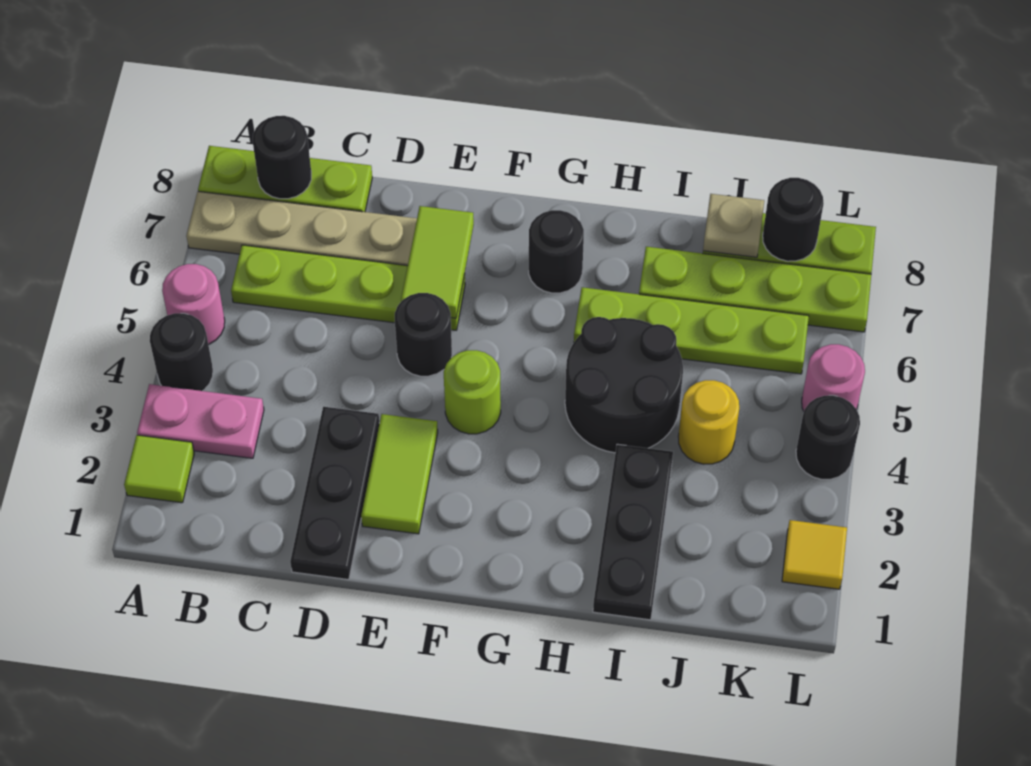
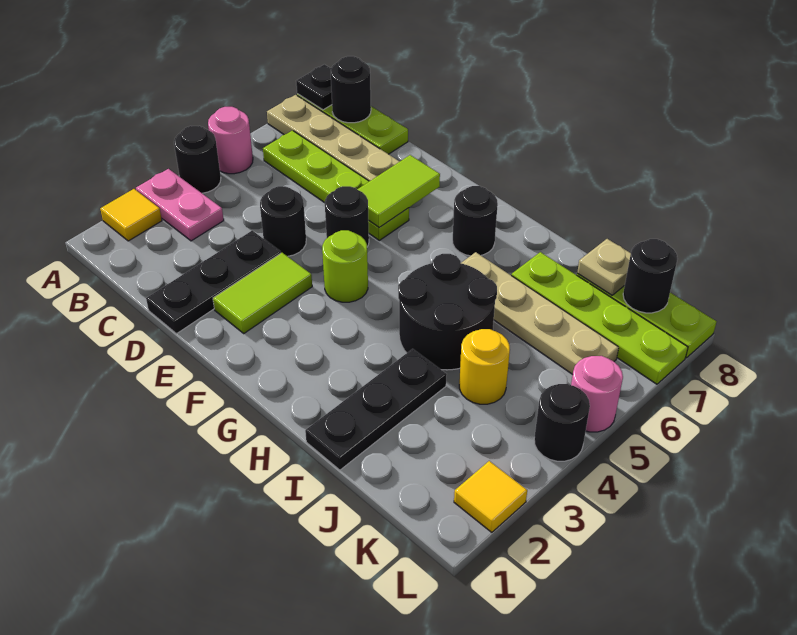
lime tile A2 level 1 -> yellow tile A2 level 1
none -> black plate A8 level 2
none -> black round brick D4 level 1
lime plate H6:K6 level 1 -> tan plate H6:K6 level 1

